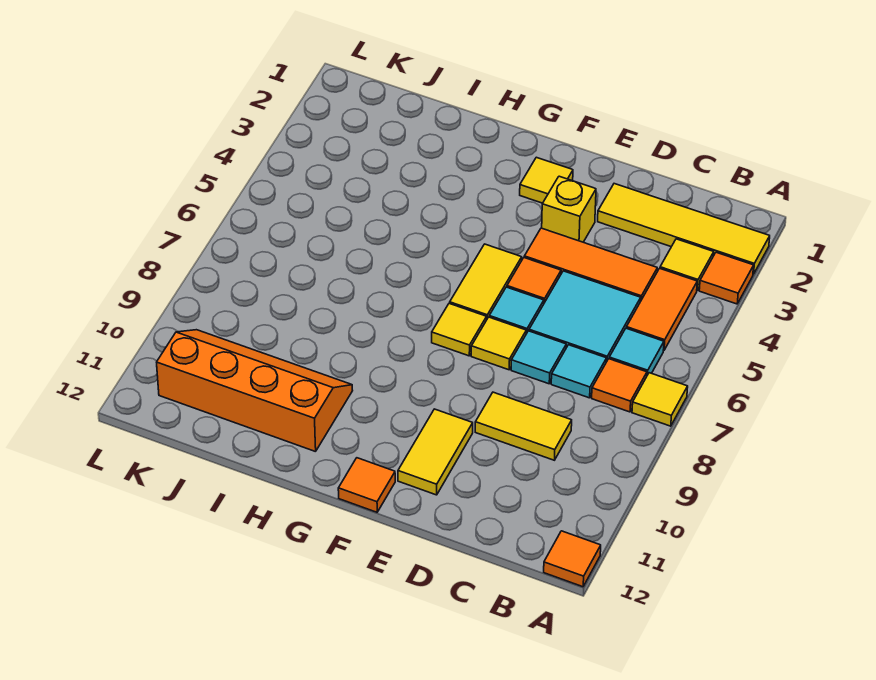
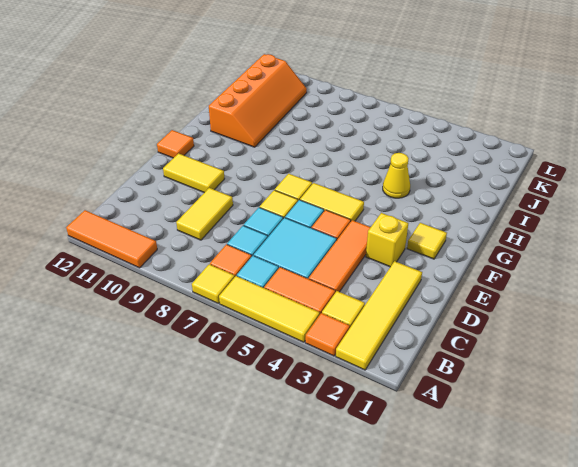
none -> yellow tile A4:A6 level 1
orange tile A12 level 1 -> orange tile A10:A12 level 1
none -> yellow cone H4 level 1

